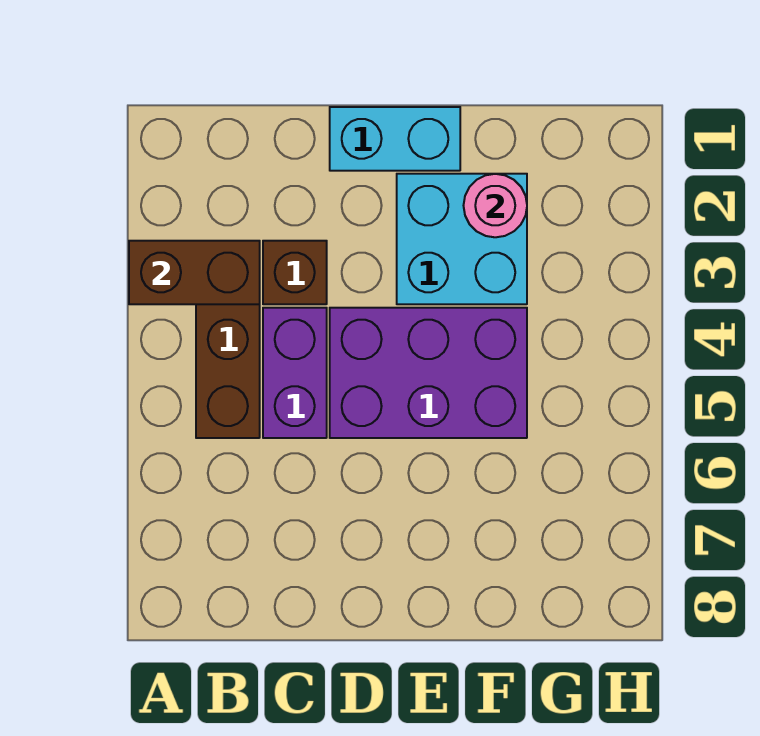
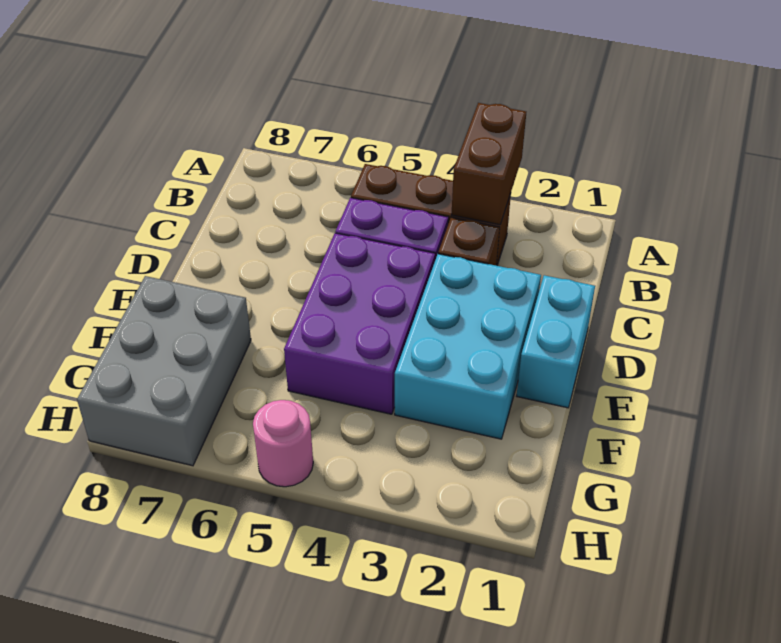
cyan brick E2:F3 level 1 -> cyan brick D2:F3 level 1
pink round brick F2 level 2 -> pink round brick H5 level 1
none -> grey brick F7:H8 level 1

